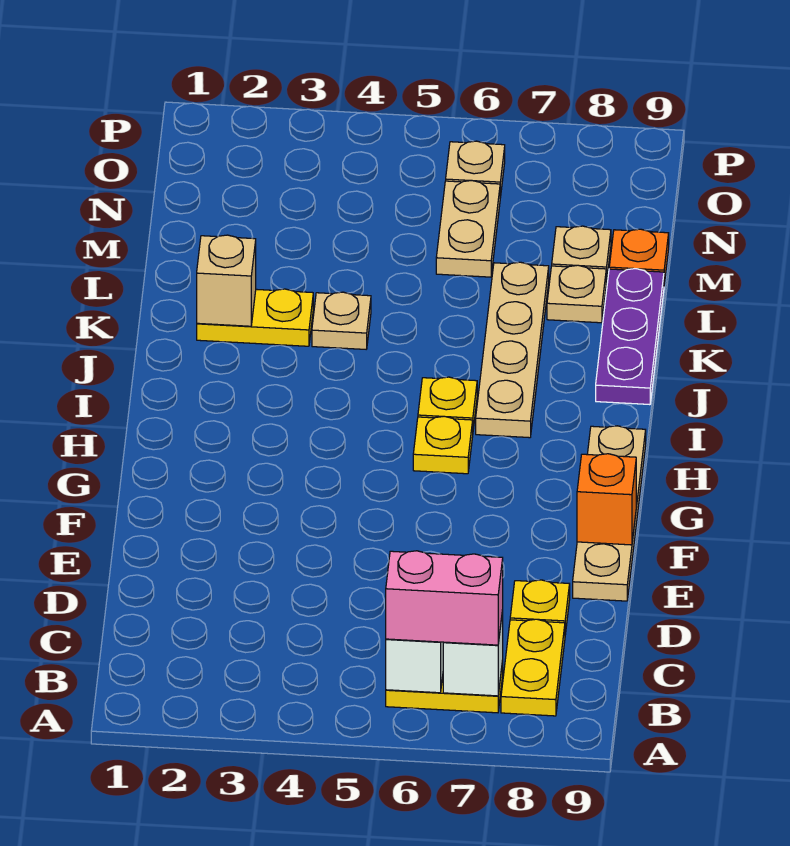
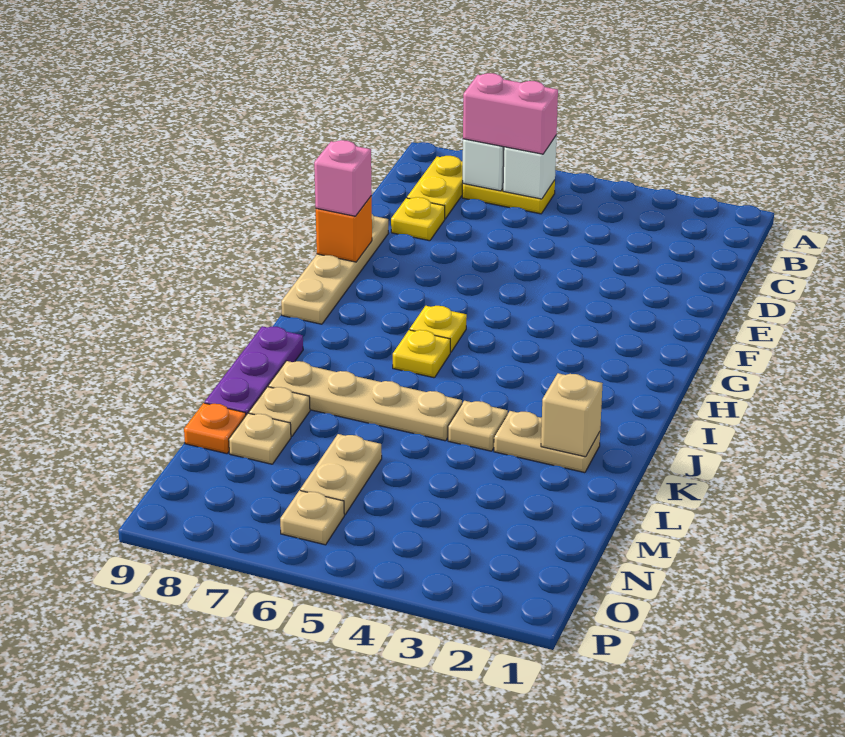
none -> pink brick F9 level 3
tan plate I7:L7 level 1 -> tan plate K5:K8 level 1
yellow plate K2:K3 level 1 -> tan plate K2:K3 level 1

